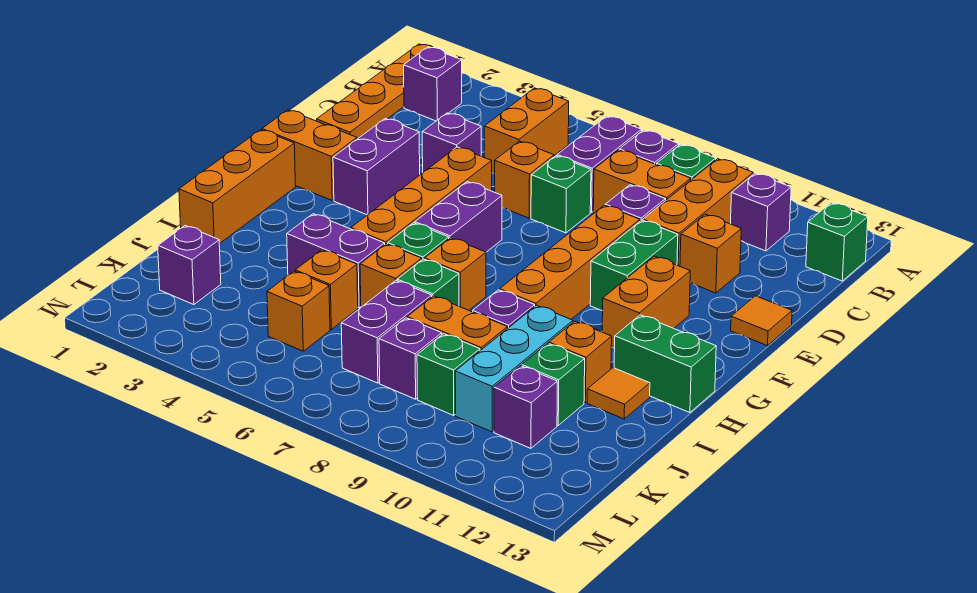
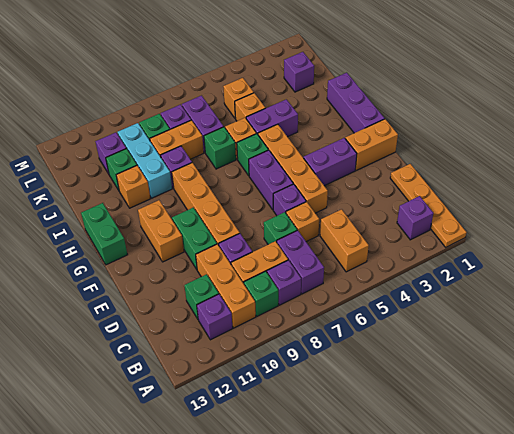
green brick B13 level 1 -> green brick C11 level 1
purple brick D4 level 1 -> purple brick E6 level 1
orange brick D11 level 1 -> none
purple brick E3:F3 level 1 -> purple brick F3:F4 level 1
orange tile E13 level 1 -> none
orange brick G1:I1 level 1 -> purple brick G1:I1 level 1
orange brick H7 level 1 -> none
green brick H12:H13 level 1 -> green brick G13:H13 level 1
orange tile I12 level 1 -> none

